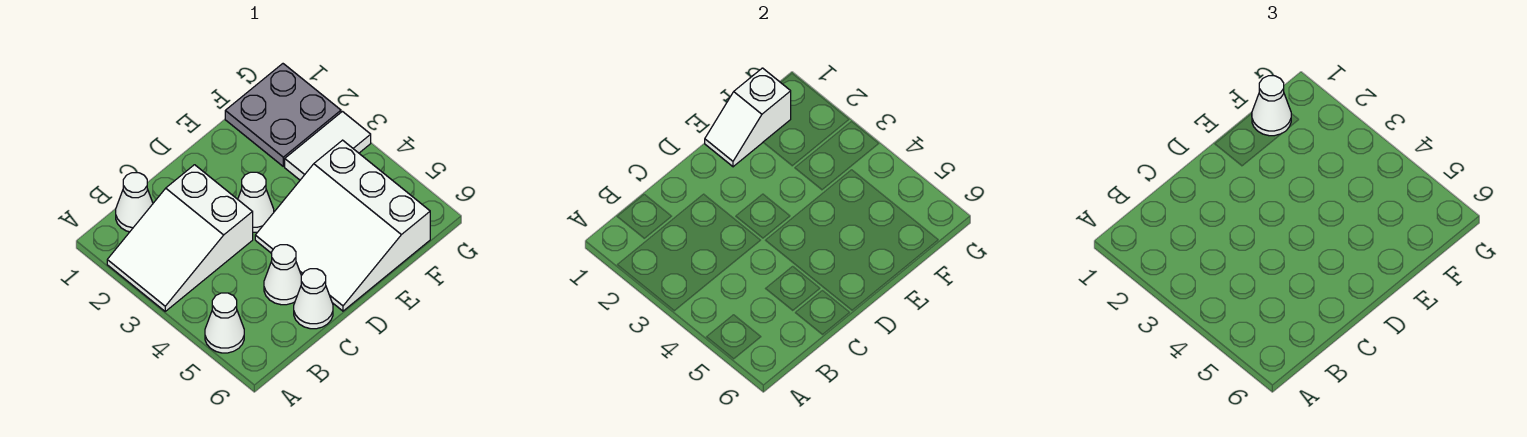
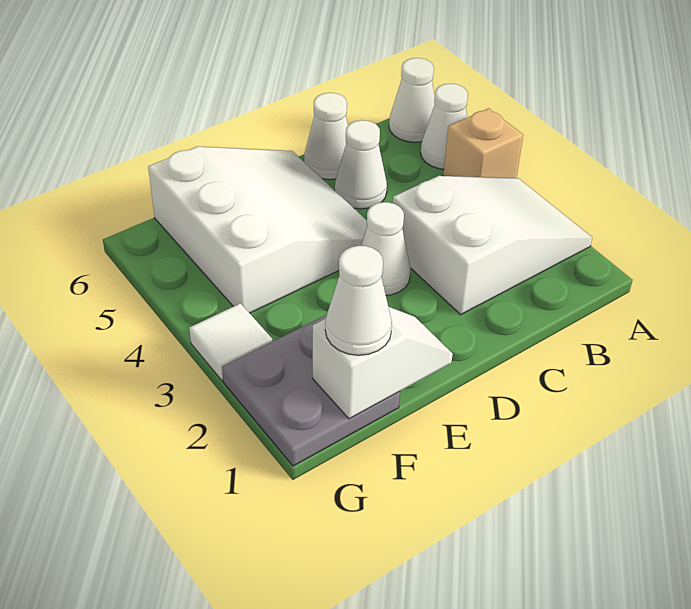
none -> tan brick A4 level 1
white cone B1 level 1 -> white cone A6 level 1
white tile F3:G3 level 1 -> white tile G3 level 1

